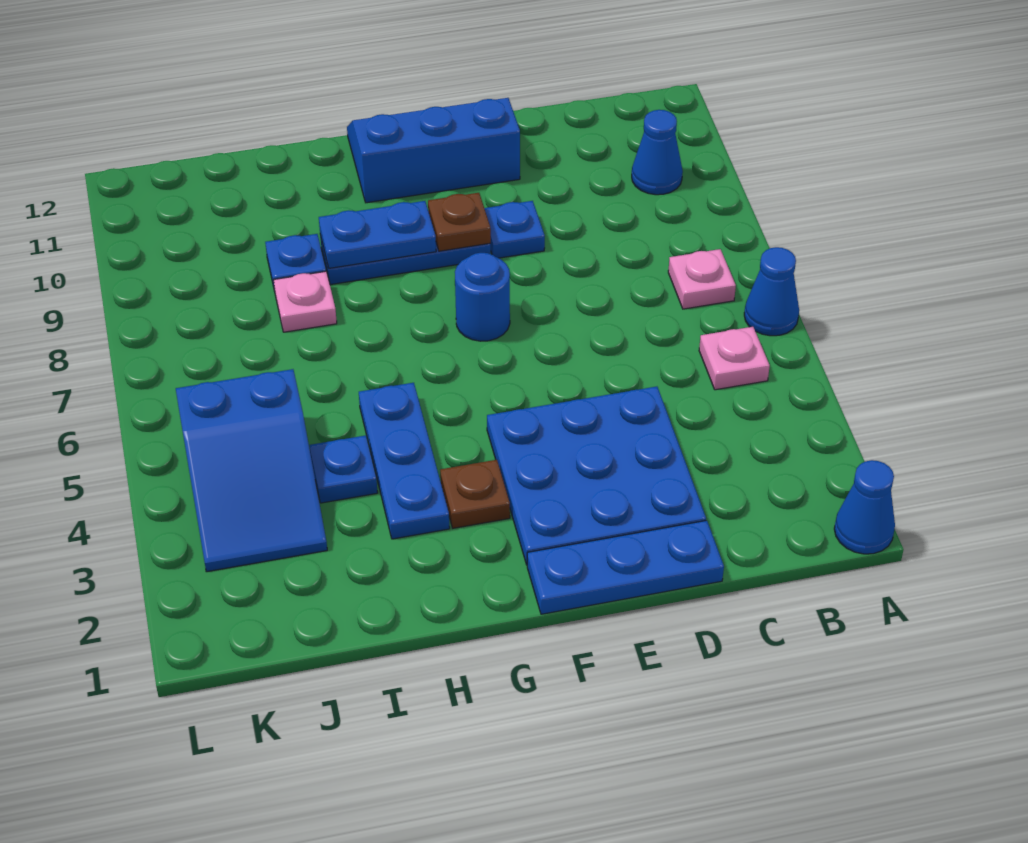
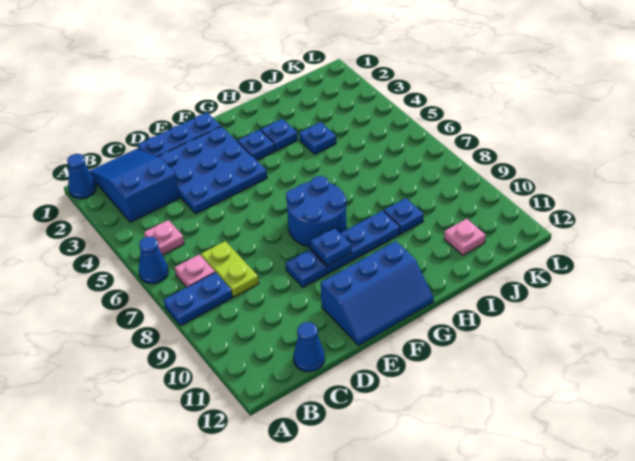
blue cone B10 level 1 -> blue cone C12 level 1
none -> lime plate C7:C8 level 1
blue round brick F7 level 1 -> blue round brick F7:G8 level 1
brown plate F9 level 2 -> blue plate F9 level 2
brown plate G3 level 1 -> blue plate G3 level 1
blue plate G9:H9 level 2 -> blue plate A8:B8 level 1
blue plate H3:H5 level 1 -> blue plate H3 level 1
pink plate I8 level 1 -> pink plate J11 level 1
blue slope J3:K5 level 1 top 5 -> blue slope B1:C3 level 1 top 3

